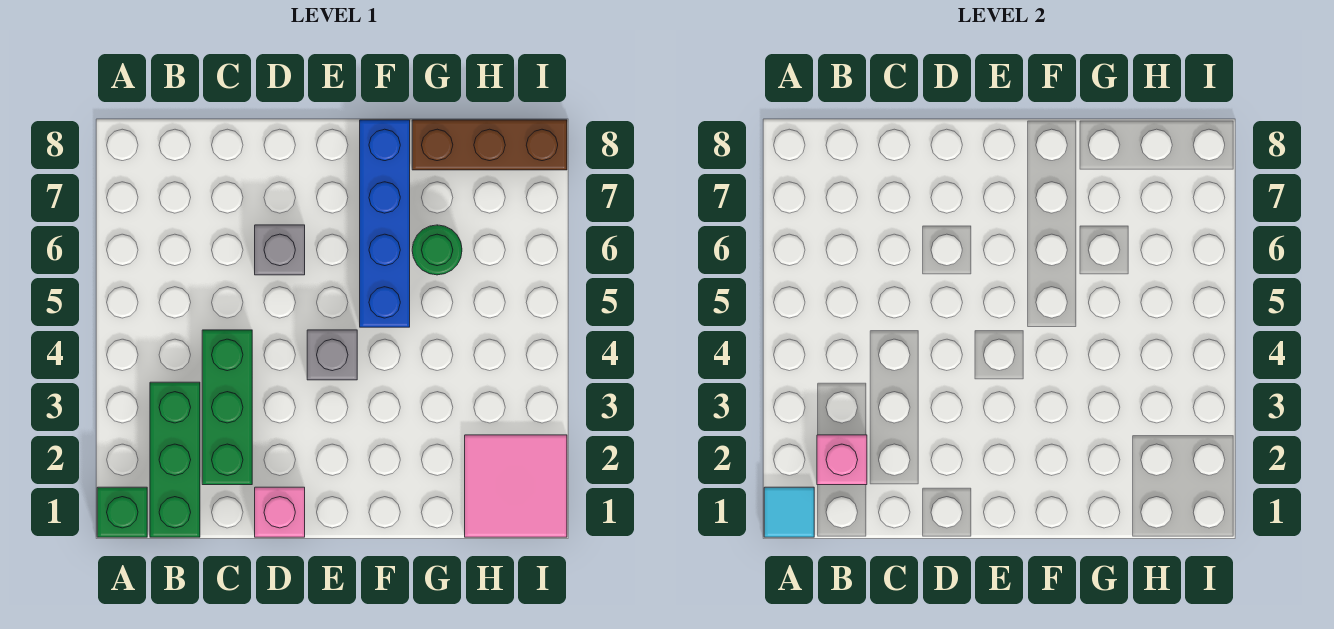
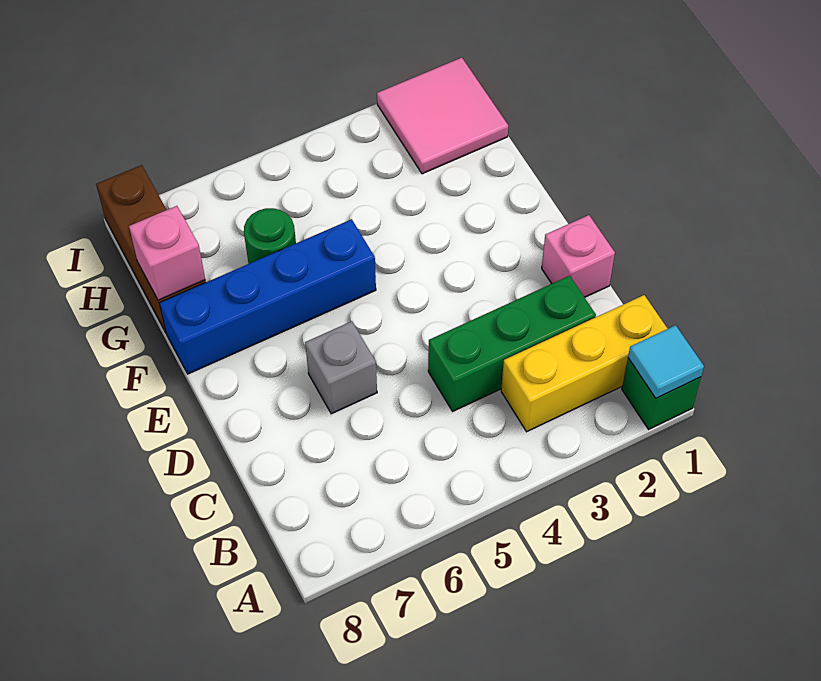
green brick B1:B3 level 1 -> yellow brick B1:B3 level 1
pink brick B2 level 2 -> pink brick G8 level 2
grey brick E4 level 1 -> none

